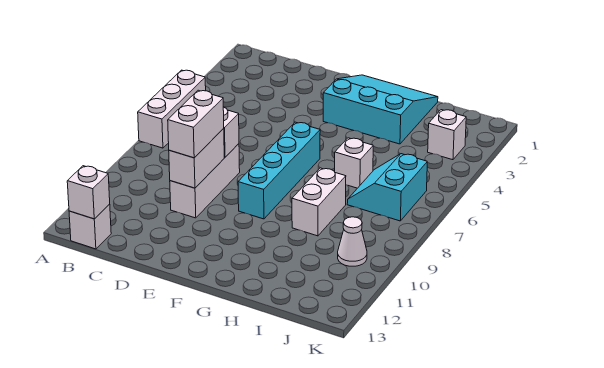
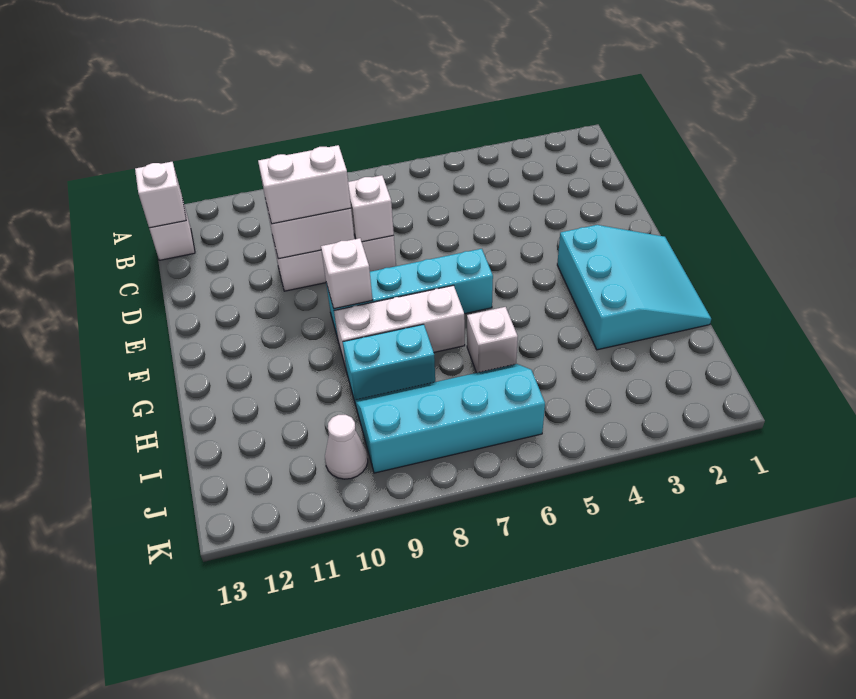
white brick A5:A7 level 1 -> white brick G7:G9 level 1
white brick H8:H9 level 1 -> cyan brick H8:H9 level 1
cyan slope I6:J7 level 1 top J -> cyan slope I6:J9 level 1 top J
white brick J3 level 1 -> white brick F9 level 2

